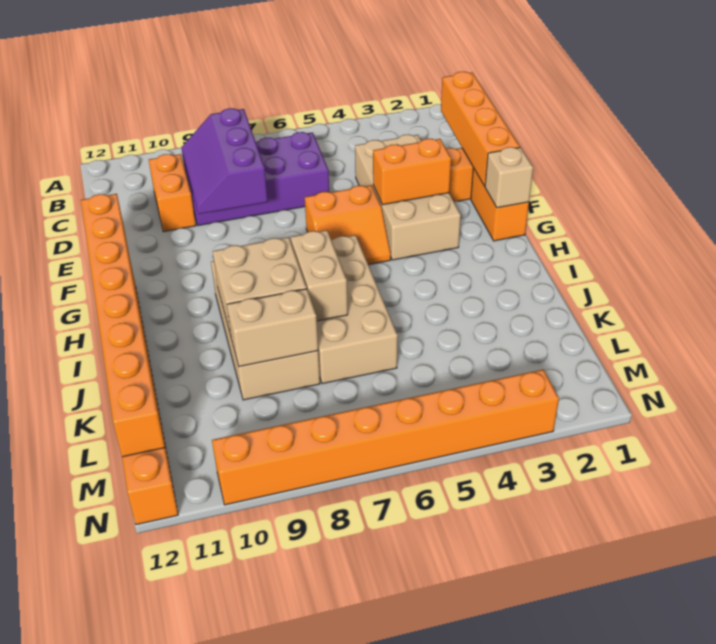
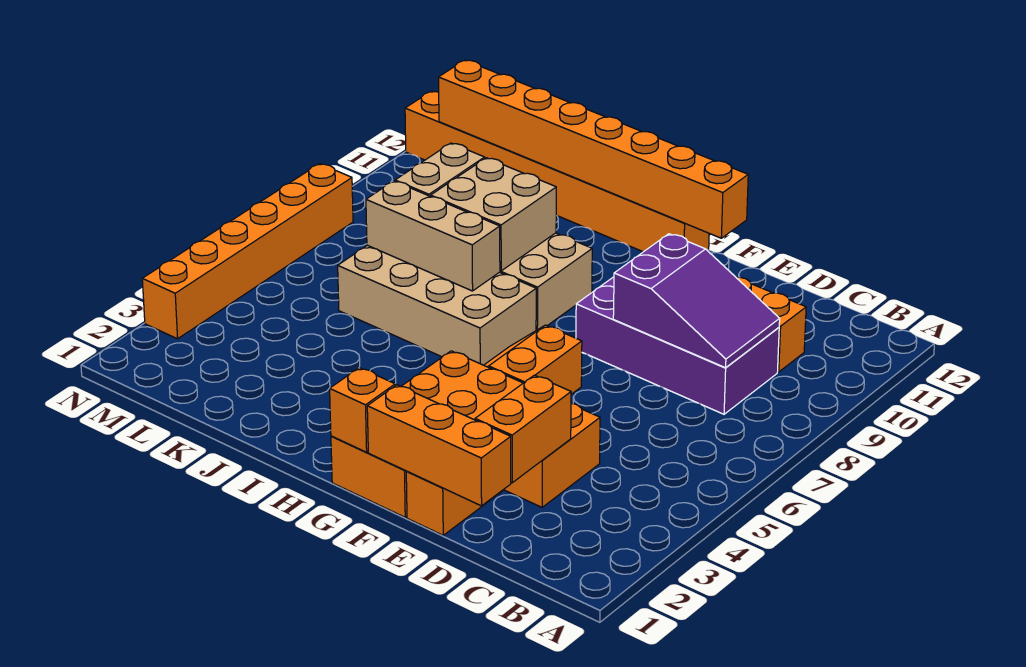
orange brick C1:F1 level 2 -> orange brick D1:F1 level 2
purple brick C6:D9 level 1 -> purple brick C8:F9 level 1
purple slope C8:E9 level 2 top 8 -> purple slope C8:E9 level 2 top E
tan brick D3:G4 level 1 -> orange brick D3:G4 level 1
orange brick F3:F4 level 2 -> orange brick D2:D3 level 2
tan brick G1 level 2 -> orange brick G1 level 2
tan brick I7:J7 level 2 -> tan brick I7:K7 level 2
orange brick N3:N10 level 1 -> orange brick N3:N8 level 1

